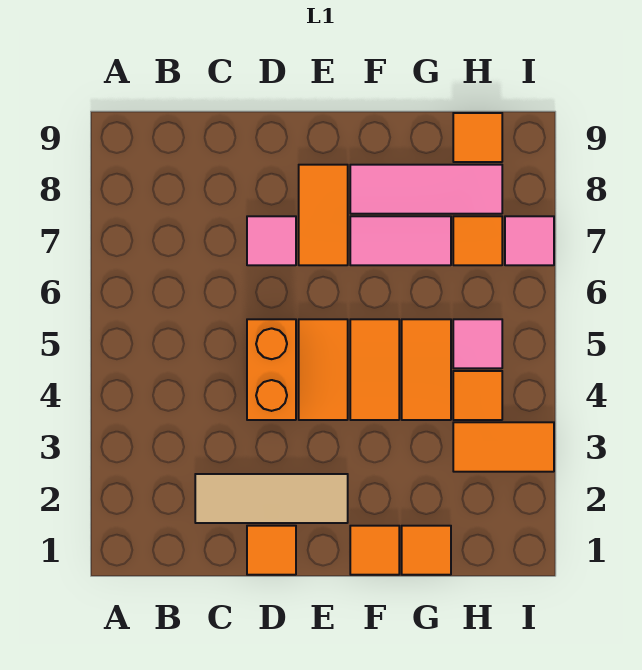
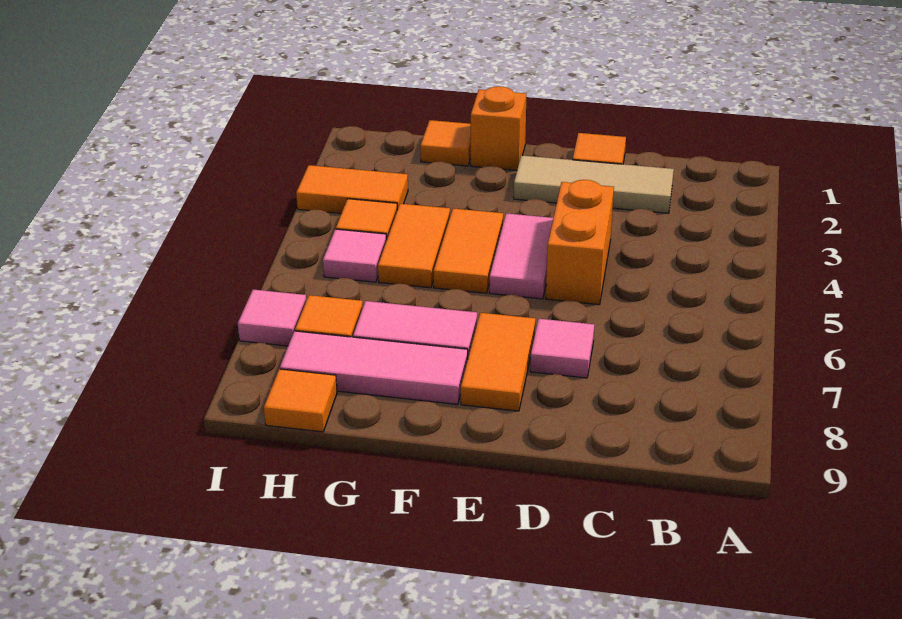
orange tile E4:E5 level 1 -> pink tile E4:E5 level 1
orange tile F1 level 1 -> orange brick F1 level 1

